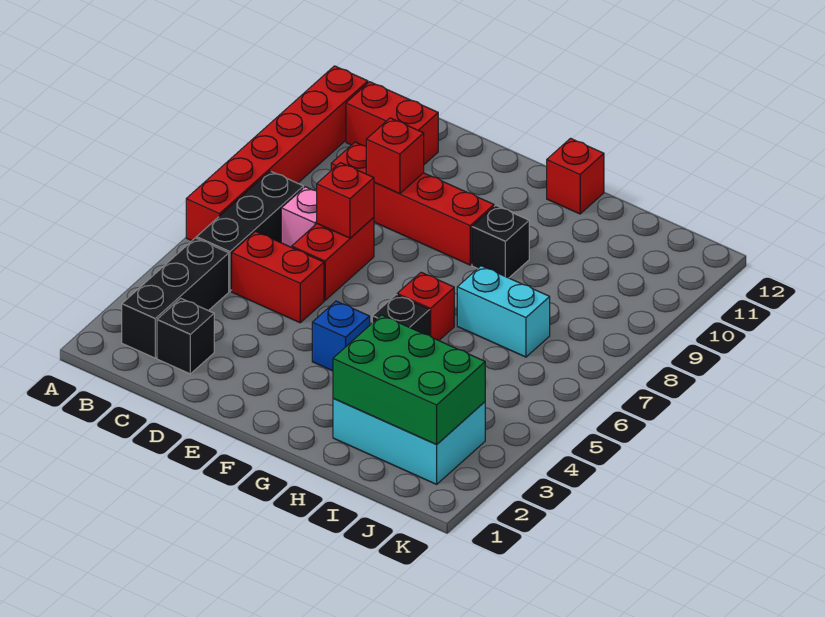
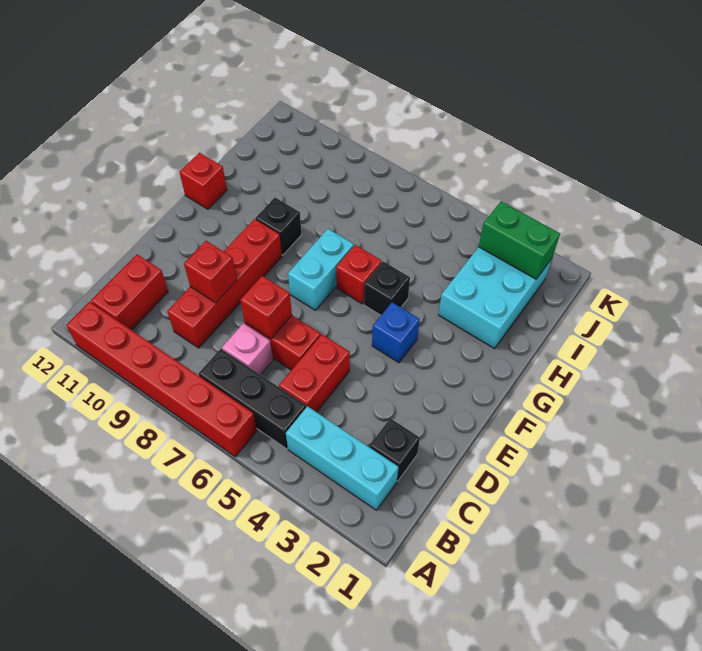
black brick B2:B4 level 1 -> cyan brick B2:B4 level 1
green brick H2:J3 level 2 -> green brick J2:J3 level 2
cyan brick H7:I7 level 1 -> cyan brick F7:G7 level 1

